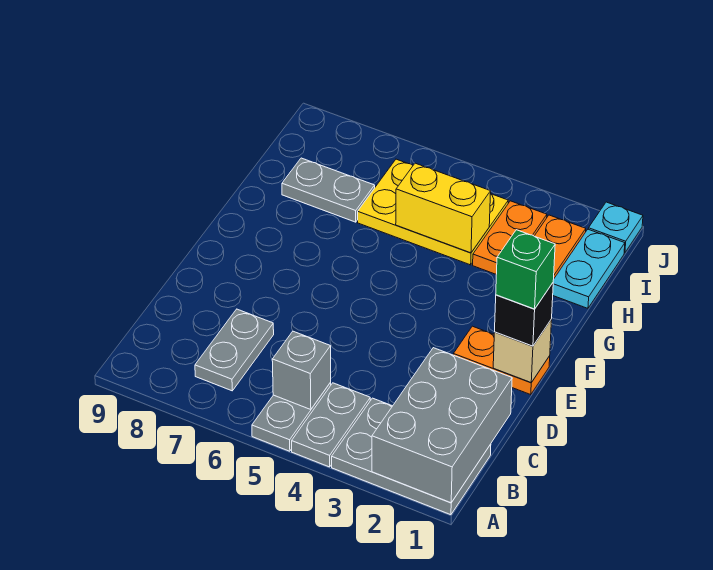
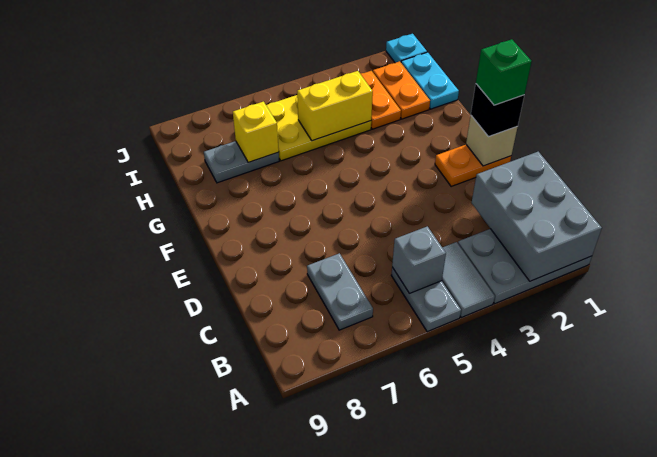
grey plate A4:B4 level 1 -> grey tile A4:B4 level 1
none -> yellow brick H7 level 2

